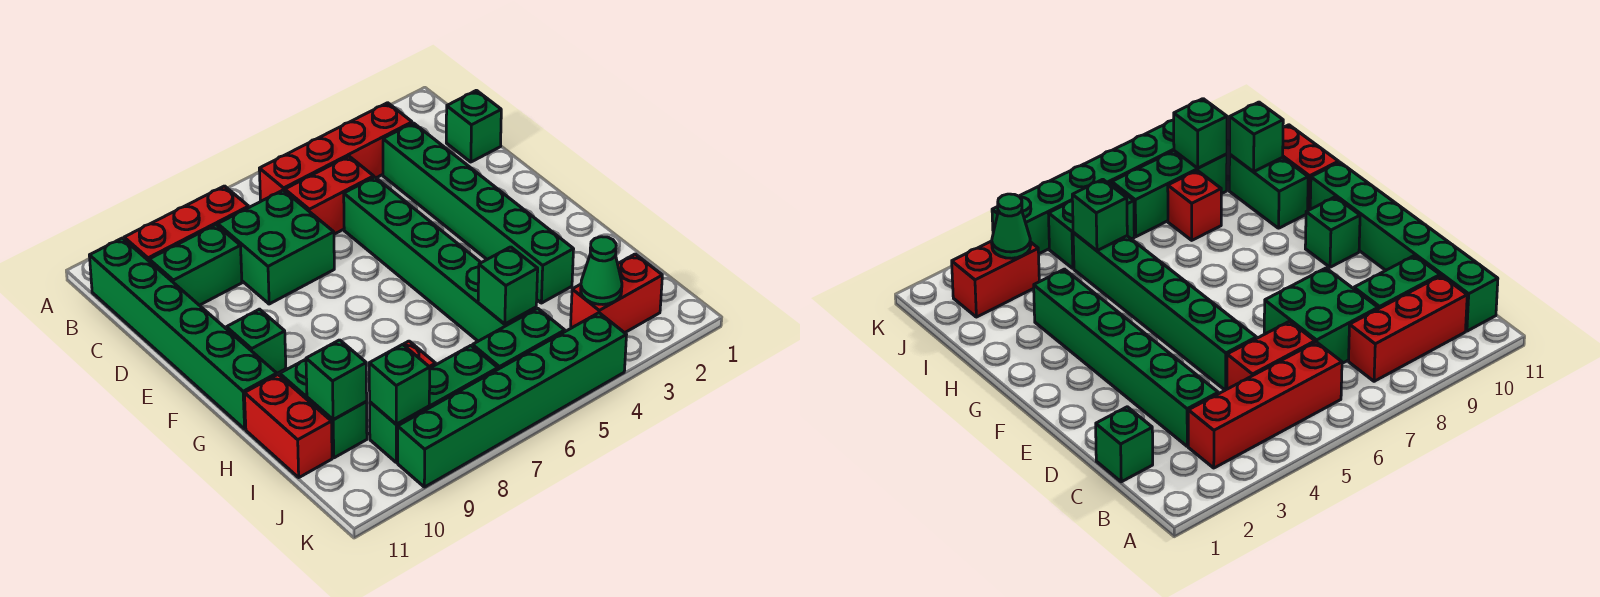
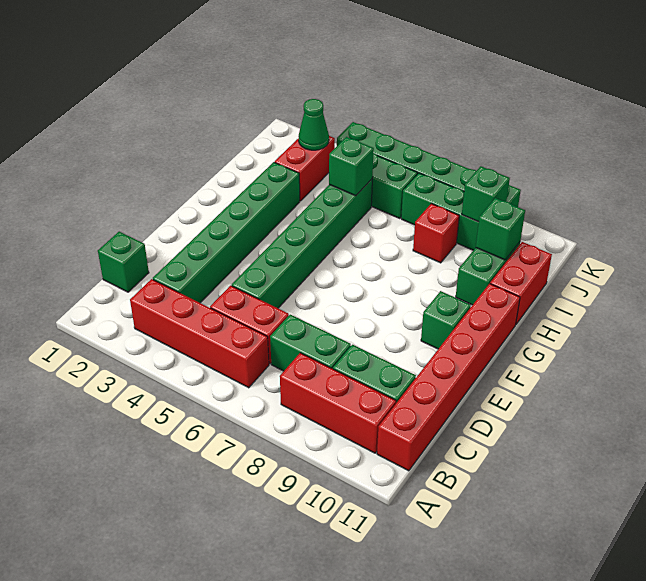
green brick B11:G11 level 1 -> red brick B11:G11 level 1
green brick C7:D8 level 1 -> green brick C7:C8 level 1
red brick J2:J3 level 1 -> red brick I3:J3 level 1

